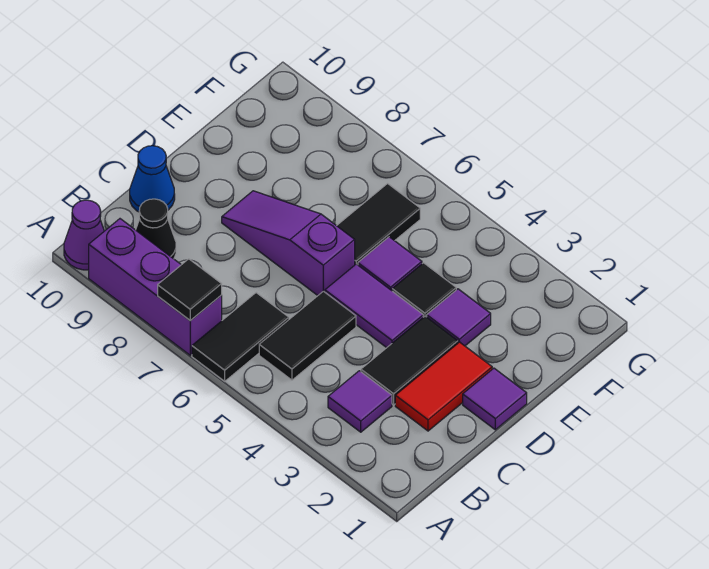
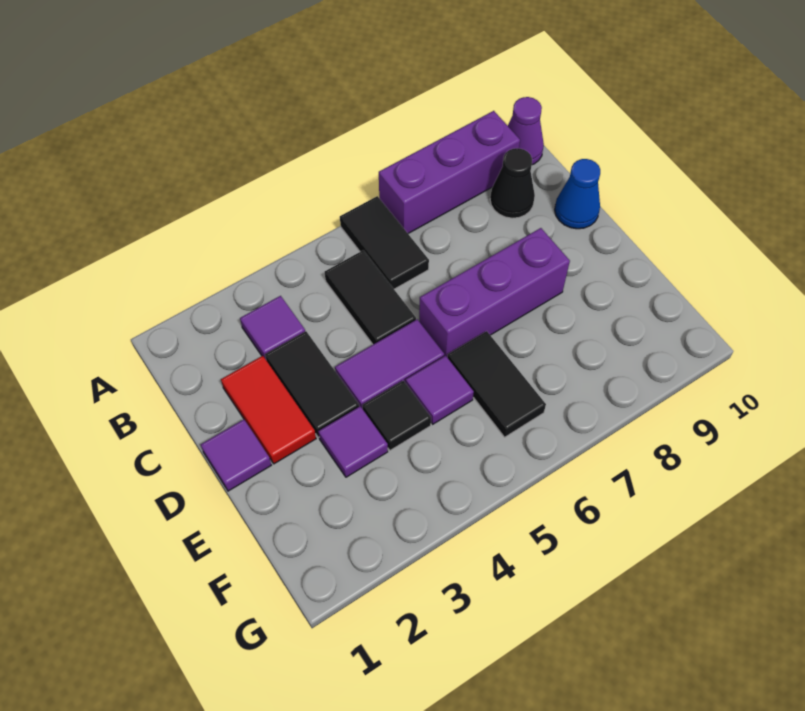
black tile A7 level 2 -> none
purple slope D6:D8 level 1 top 6 -> purple brick D6:D8 level 1

